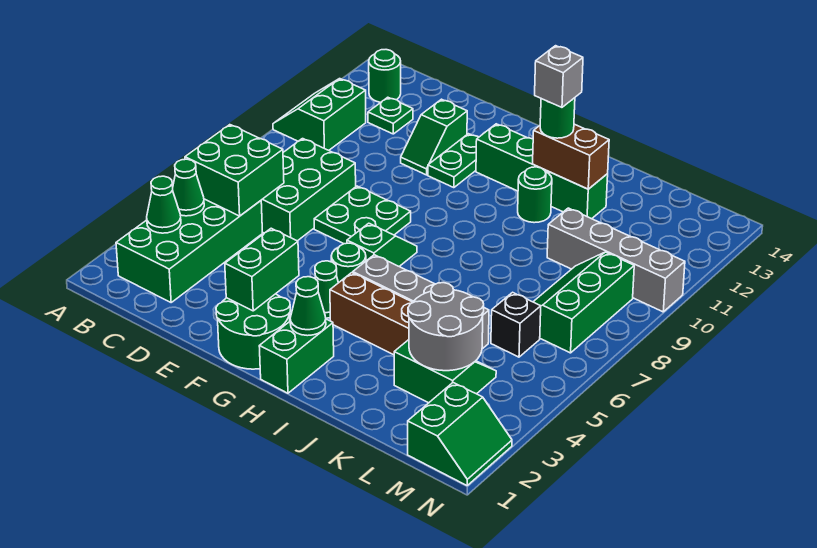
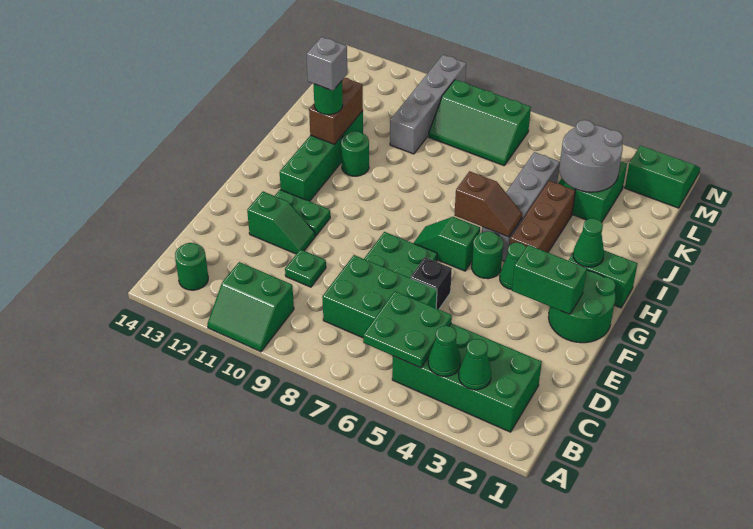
green brick B5:C6 level 2 -> green plate B5:C6 level 2
green plate C12 level 1 -> green plate D10 level 1
none -> brown slope H5:H6 level 2 top 6
black brick L6 level 1 -> black brick E6 level 1

